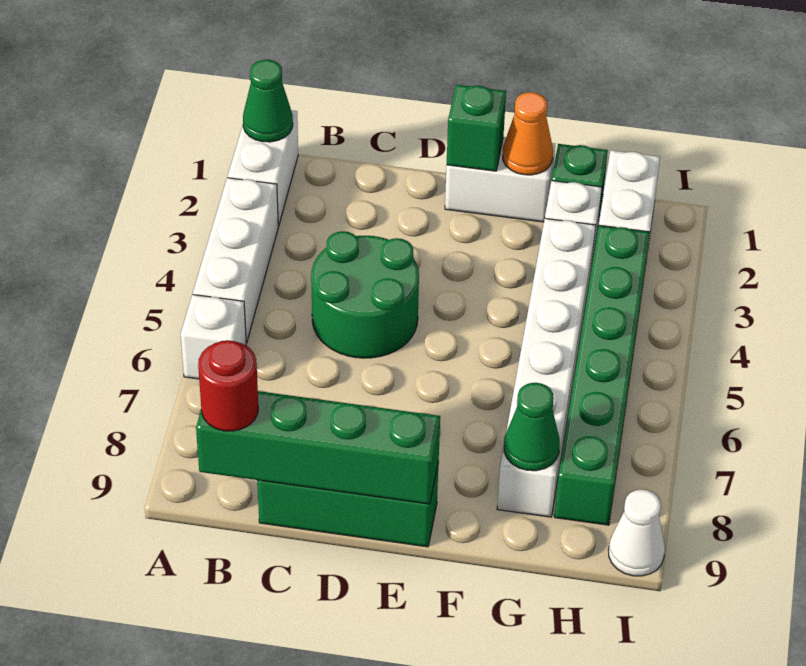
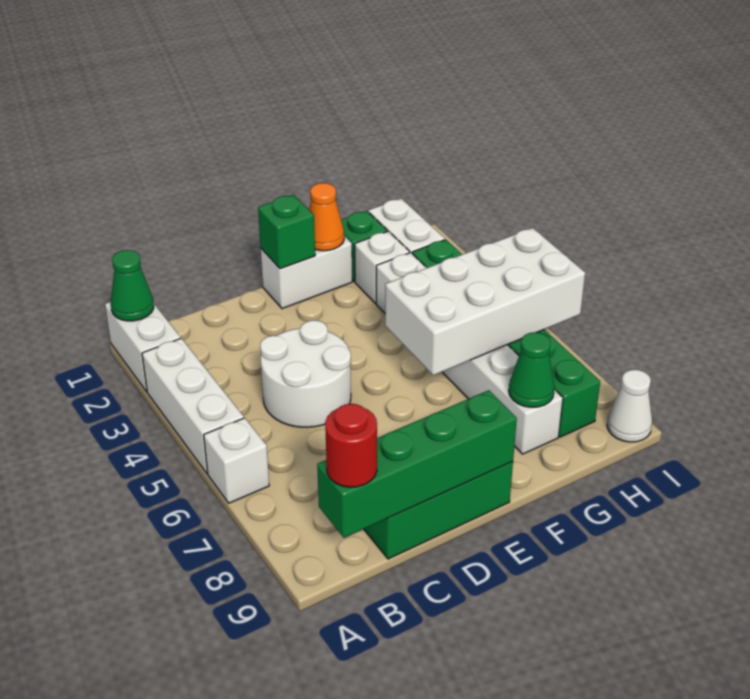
green round brick C4:D5 level 1 -> white round brick C4:D5 level 1
none -> white brick F5:I6 level 2

